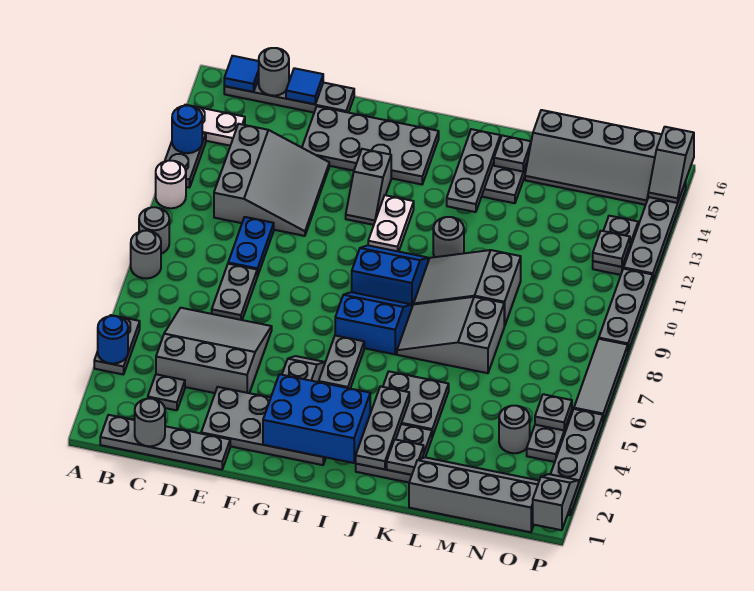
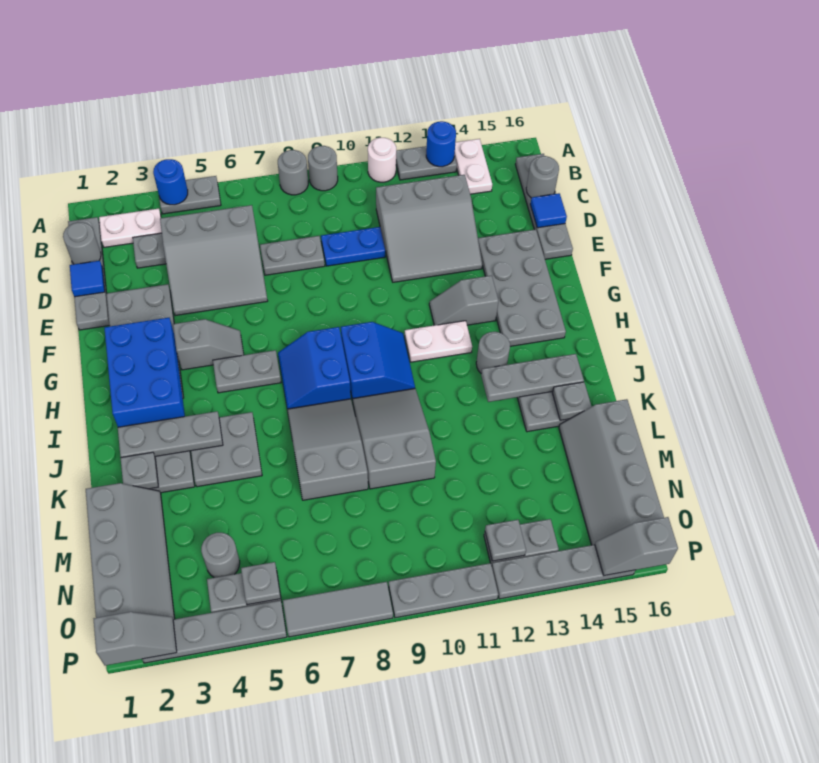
none -> white plate B2:B3 level 1
blue tile B16 level 2 -> blue tile D1 level 2
grey slope C4:E6 level 1 top 4 -> grey slope C4:E6 level 1 top C
blue slope H7:I8 level 1 top 7 -> blue slope H7:I8 level 1 top 8
grey round brick J11 level 1 -> grey round brick I13 level 1

